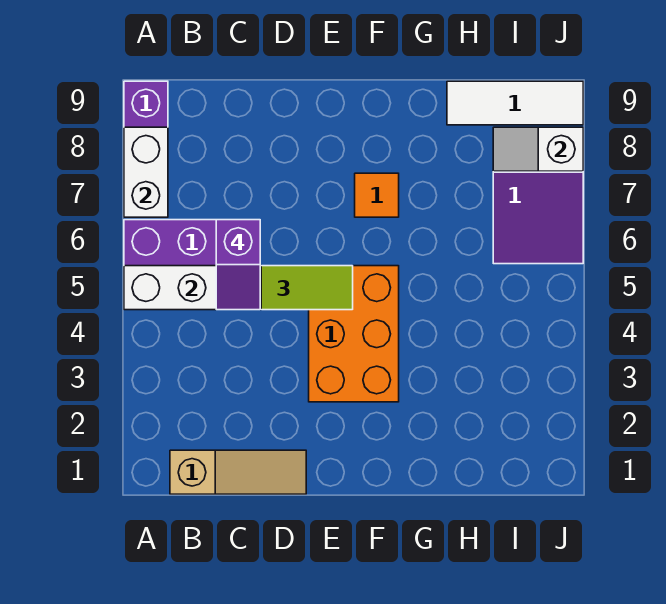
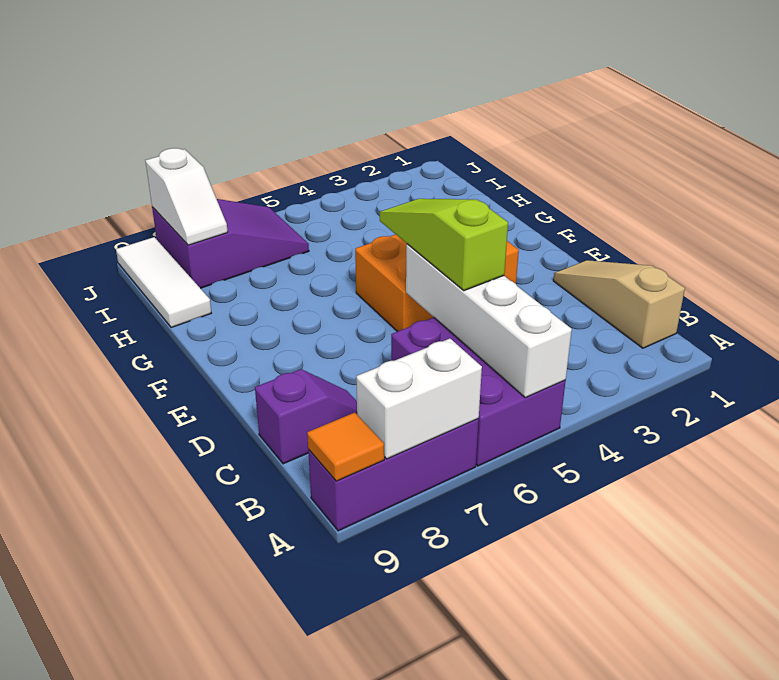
purple slope C5:C6 level 4 top 6 -> purple slope C8:C9 level 1 top 9
orange tile F7 level 1 -> orange tile A9 level 2

